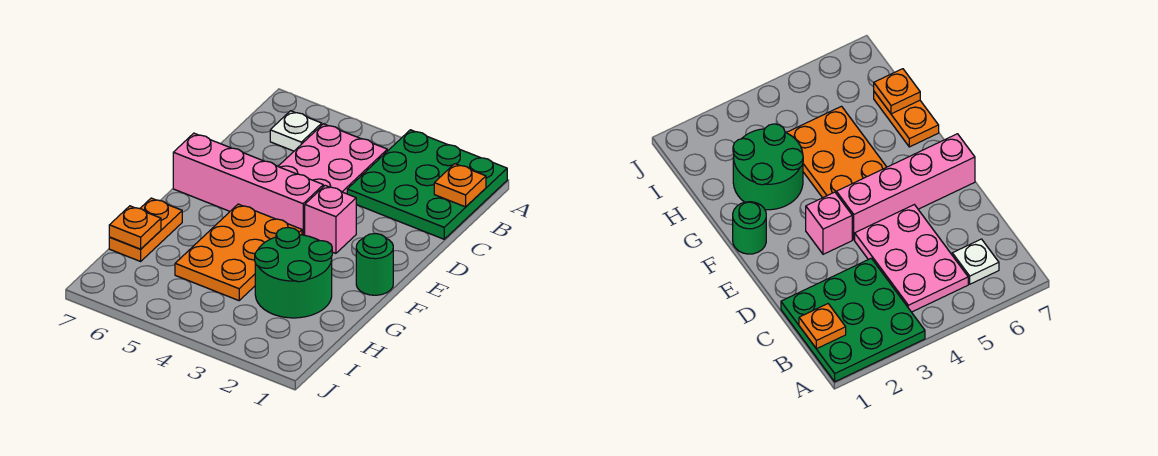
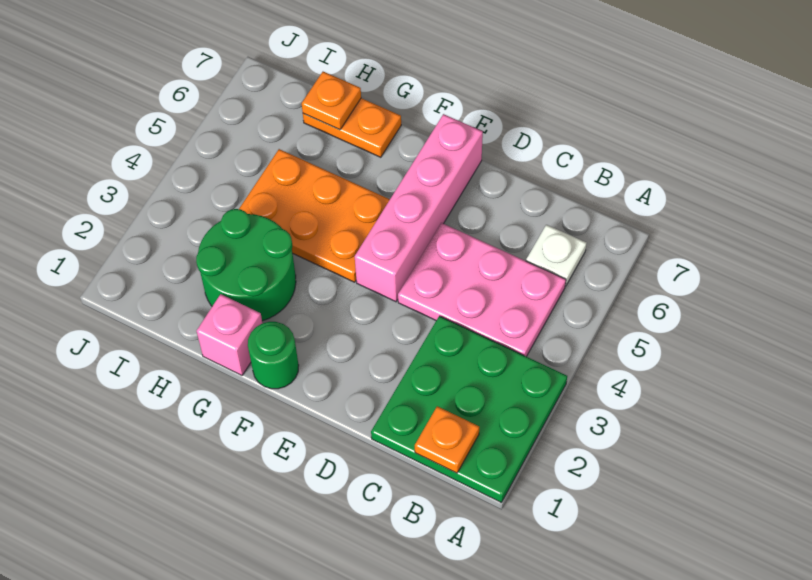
pink brick E3 level 1 -> pink brick G1 level 1

